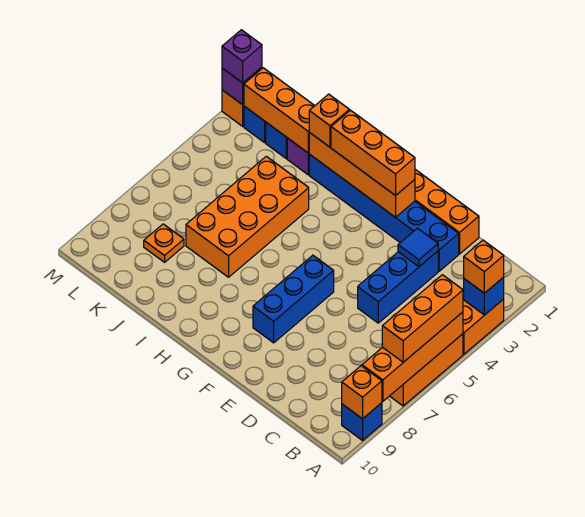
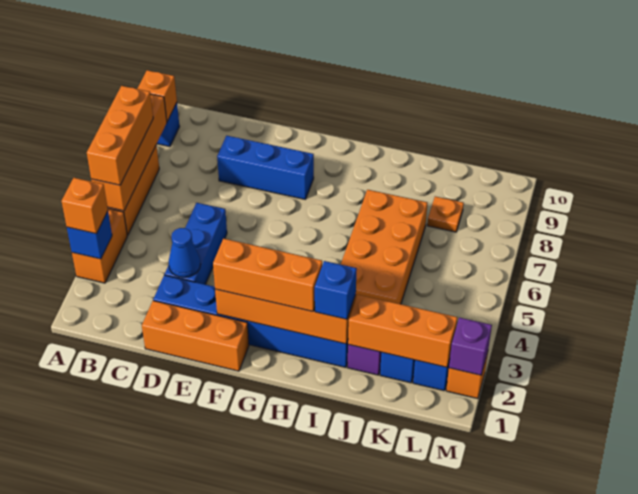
blue tile D3 level 2 -> blue cone D3 level 2
blue brick F6:F8 level 1 -> blue brick D8:F8 level 1
orange brick I2 level 3 -> blue brick I2 level 3
purple brick M2 level 3 -> none

